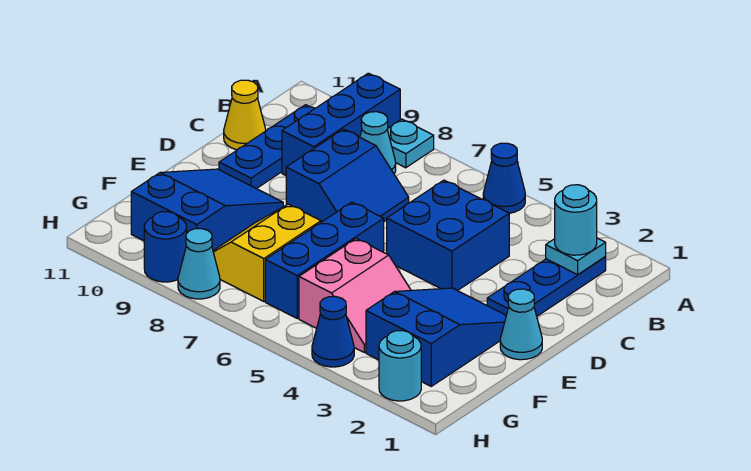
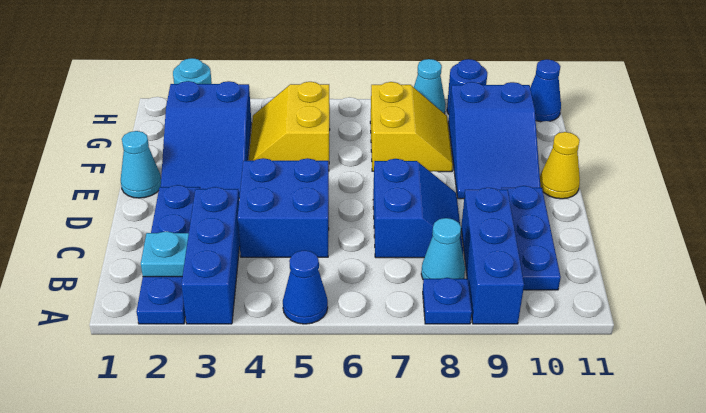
cyan plate A8 level 1 -> blue plate A8 level 1
blue plate B2:D2 level 1 -> blue plate A2:D2 level 1
cyan round brick B2 level 3 -> none
blue slope C7:D8 level 1 top 8 -> blue slope C7:D8 level 1 top 7
yellow cone C11 level 1 -> yellow cone E11 level 1
blue brick E6:G6 level 1 -> blue brick A3:C3 level 1
pink slope F4:G5 level 1 top 5 -> yellow slope F4:G5 level 1 top 5
blue cone H4 level 1 -> blue cone H11 level 1

